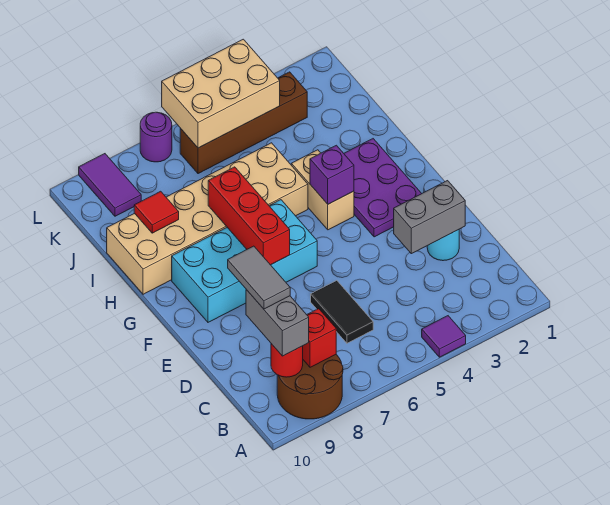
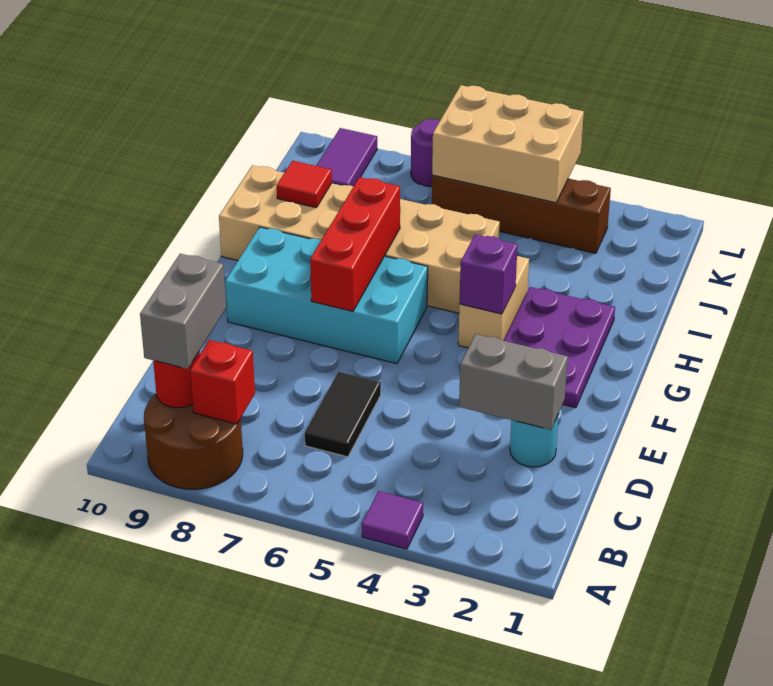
grey tile C9:D9 level 4 -> none

